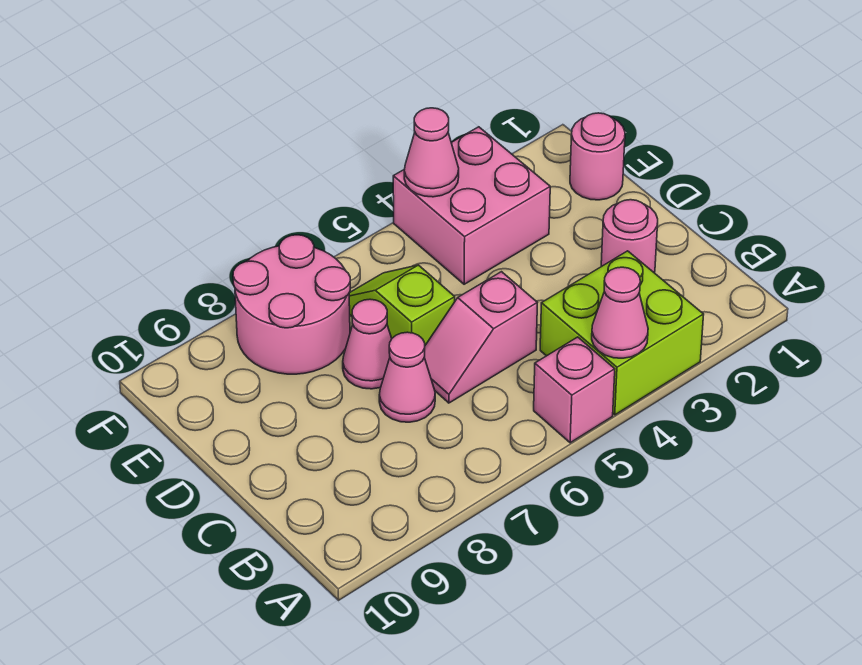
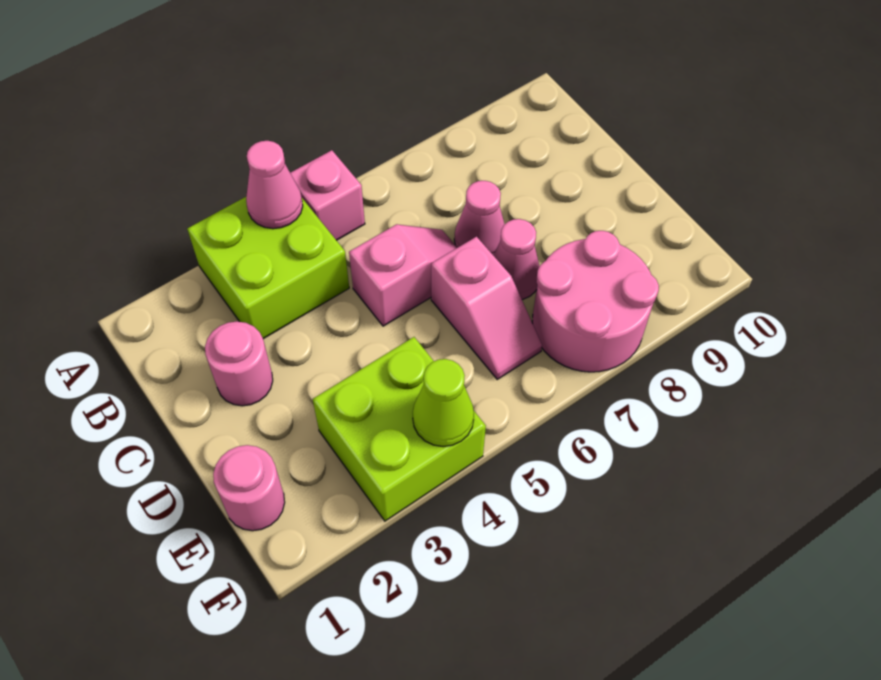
lime slope D6:E6 level 1 top D -> pink slope D6:E6 level 1 top D
pink brick E3:F4 level 1 -> lime brick E3:F4 level 1
pink cone F4 level 2 -> lime cone F4 level 2

